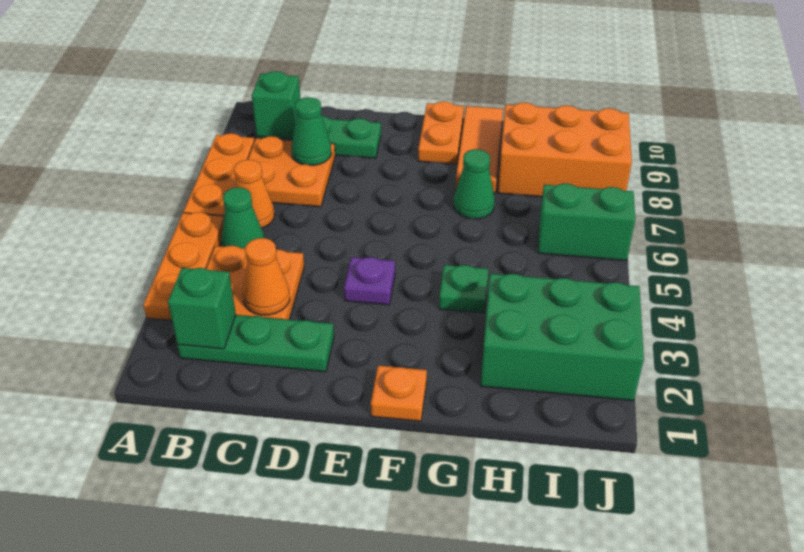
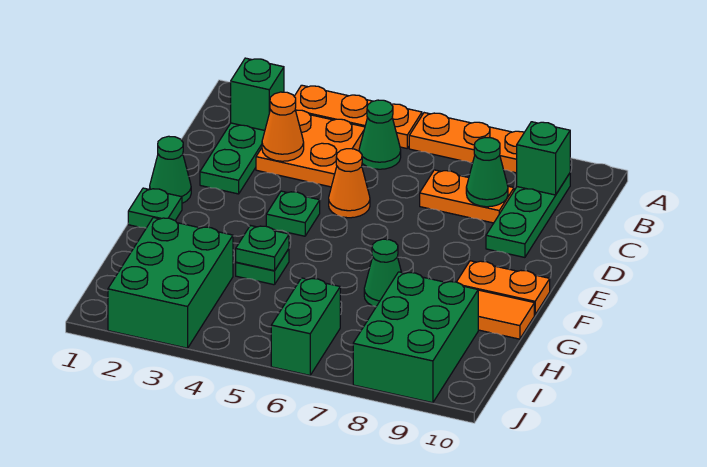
orange cone B6 level 1 -> orange cone D5 level 1
orange plate B7:C8 level 1 -> orange plate C7:C8 level 1
none -> green cone E1 level 1
purple plate E4 level 1 -> green plate E4 level 1
orange plate F1 level 1 -> green plate F1 level 1
none -> green plate G4 level 2
orange brick H8:J9 level 1 -> green brick H8:J9 level 1

